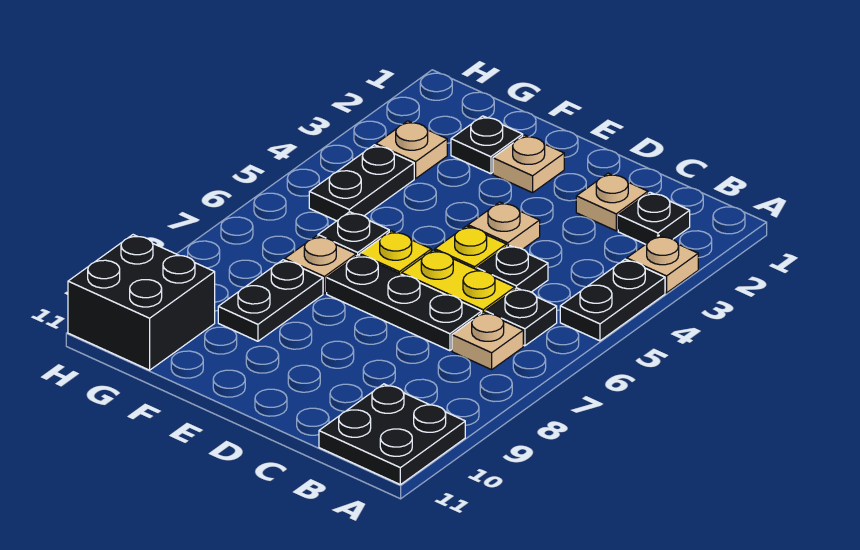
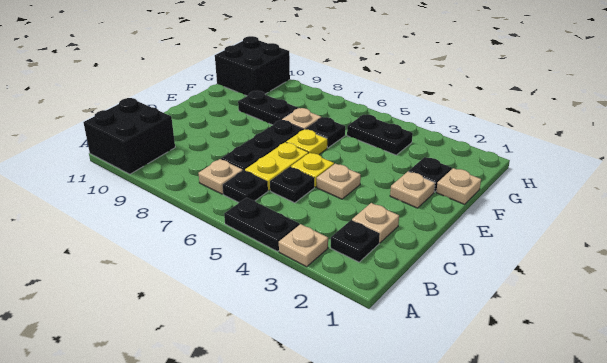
black plate A10:B11 level 1 -> black brick A10:B11 level 1
tan plate G3 level 1 -> tan plate F1 level 1

